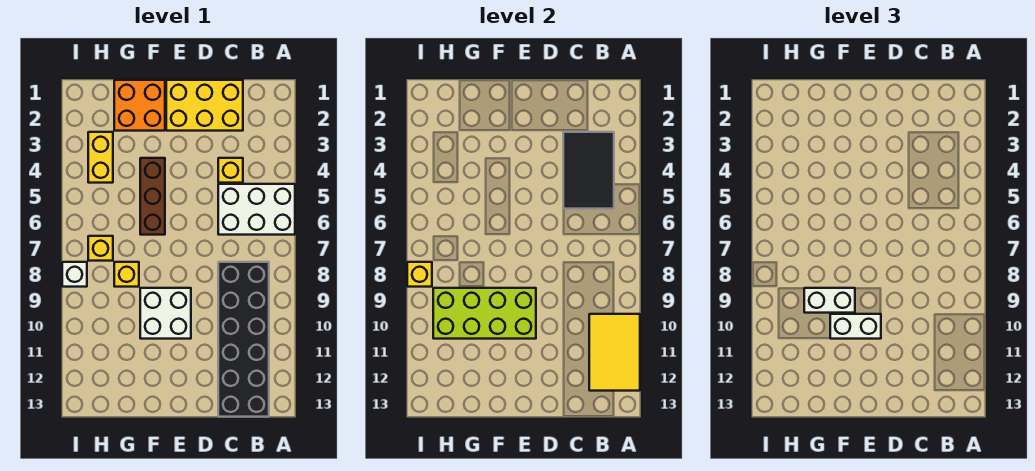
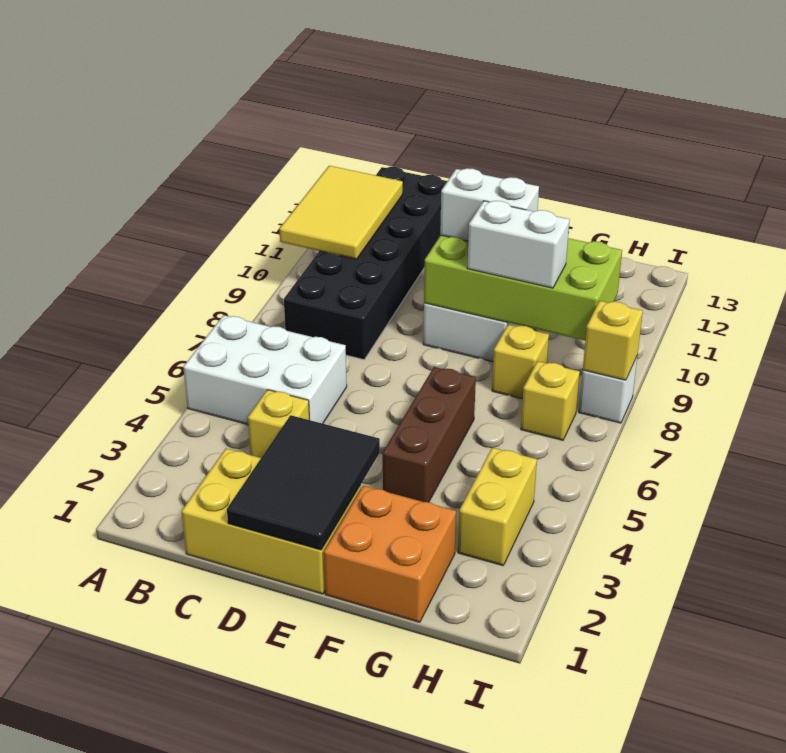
black tile B3:C5 level 2 -> black tile D1:E3 level 2

